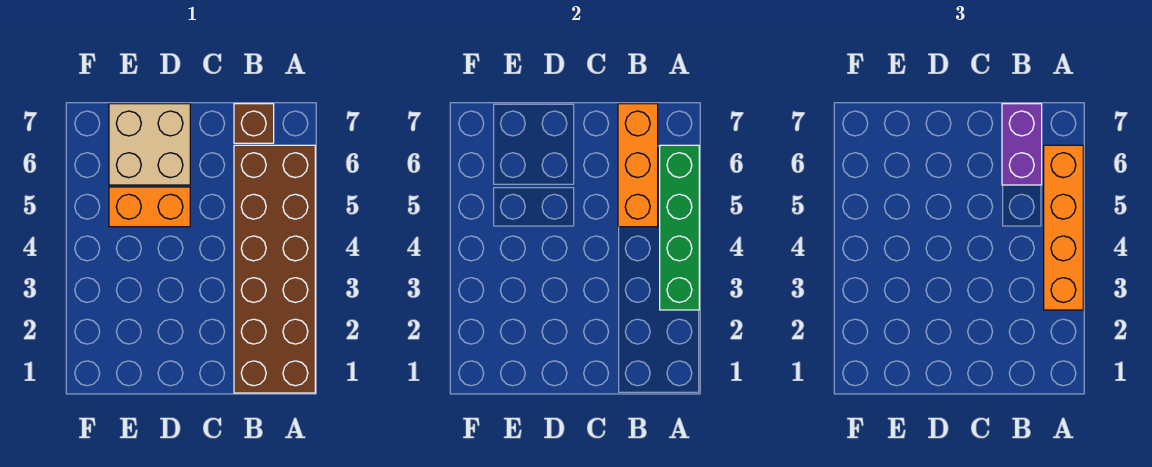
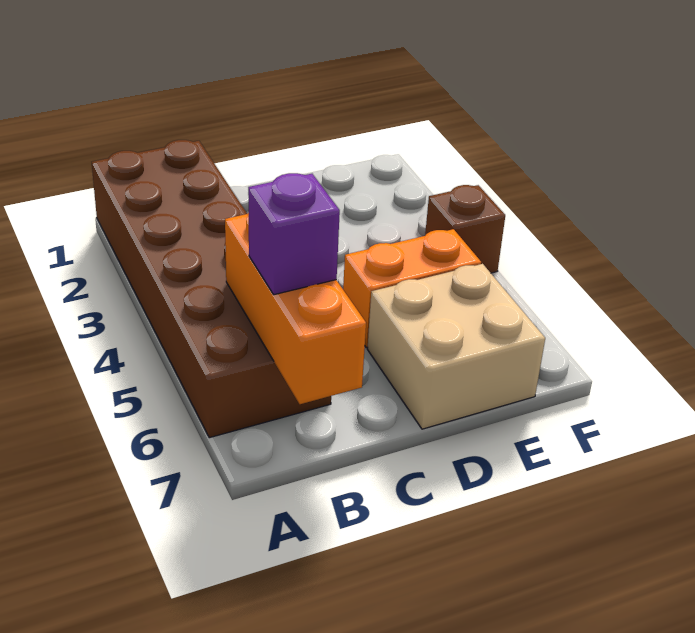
green brick A3:A6 level 2 -> none
orange brick A3:A6 level 3 -> none
purple brick B6:B7 level 3 -> purple brick B6 level 3
brown brick B7 level 1 -> brown brick F4 level 1

